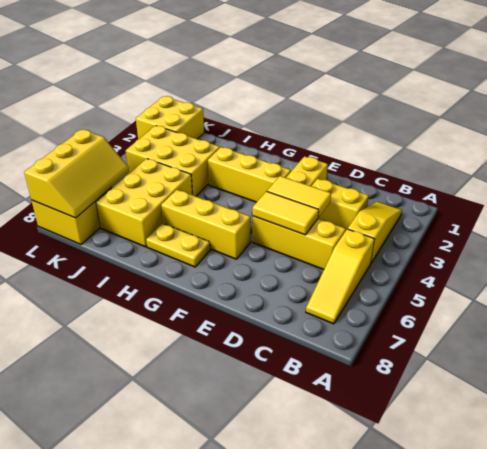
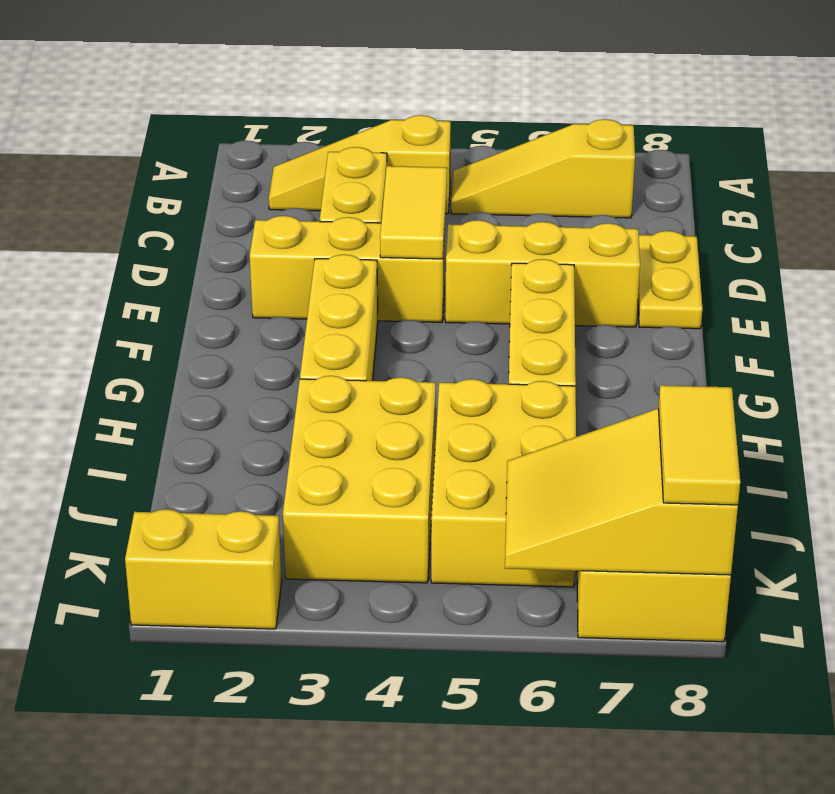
yellow slope B5:B7 level 1 top 5 -> yellow slope B5:B7 level 1 top 7
yellow brick C5:E5 level 1 -> yellow brick E5:E7 level 1
yellow tile D5:E5 level 2 -> yellow tile K8:L8 level 3
yellow plate G7:H7 level 1 -> yellow plate D8:E8 level 1
yellow brick I5:J7 level 1 -> yellow brick I5:K6 level 1
yellow brick K1:L2 level 1 -> yellow brick L1:L2 level 1
yellow slope K6:L8 level 2 top L -> yellow slope K6:L8 level 2 top 8

